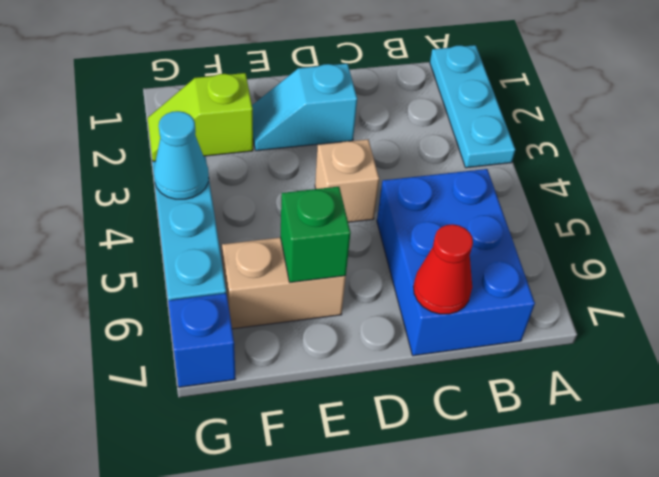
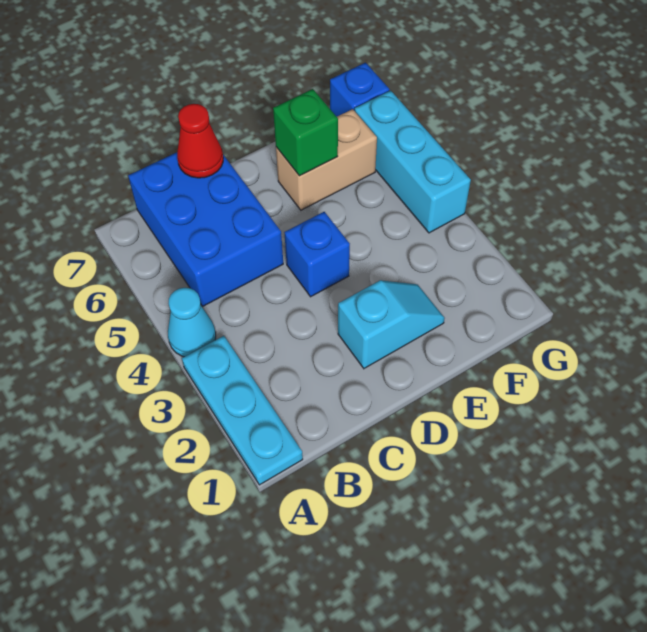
tan brick D4 level 1 -> blue brick D4 level 1
lime slope F2:G2 level 1 top F -> none
cyan cone G4 level 2 -> cyan cone A4 level 1

